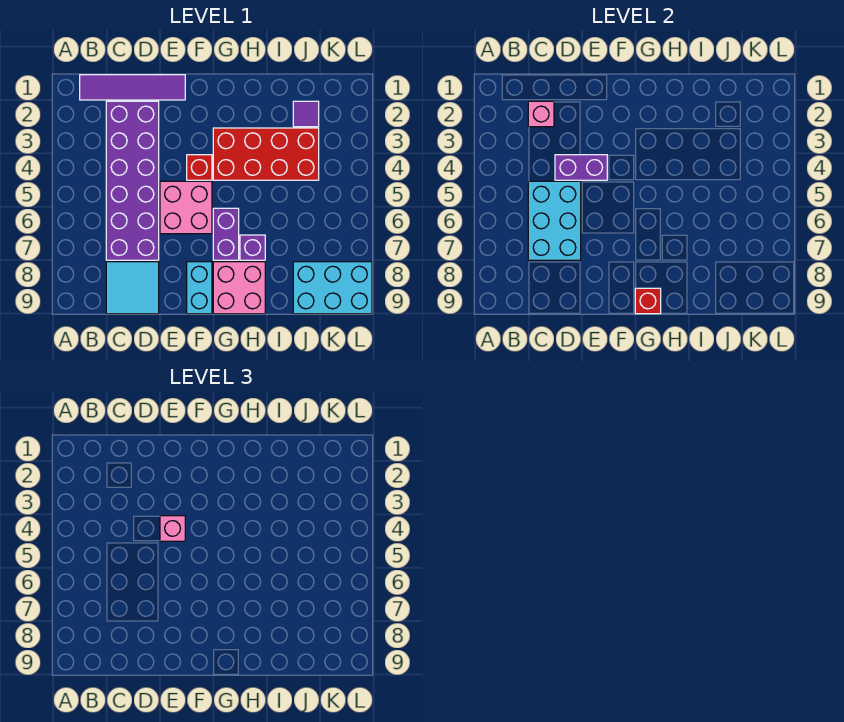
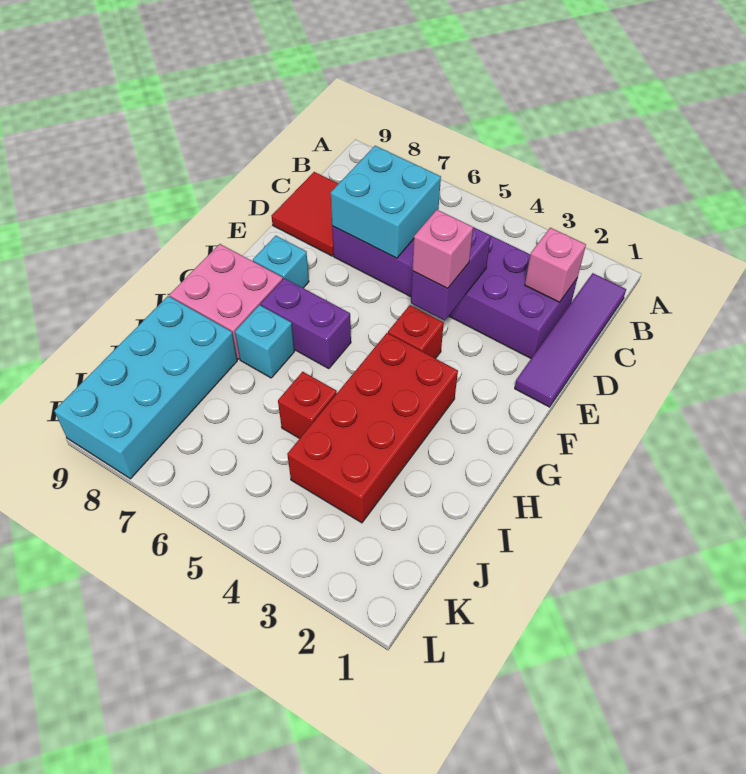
cyan brick C5:D7 level 2 -> cyan brick C6:D7 level 2
cyan tile C8:D9 level 1 -> red tile C8:D9 level 1
pink brick E5:F6 level 1 -> none
cyan brick F8:F9 level 1 -> cyan brick F8 level 1
red brick G9 level 2 -> red brick I5 level 1
purple brick H7 level 1 -> cyan brick H7 level 1
purple tile J2 level 1 -> none
cyan brick J8:L9 level 1 -> cyan brick I8:L9 level 1

